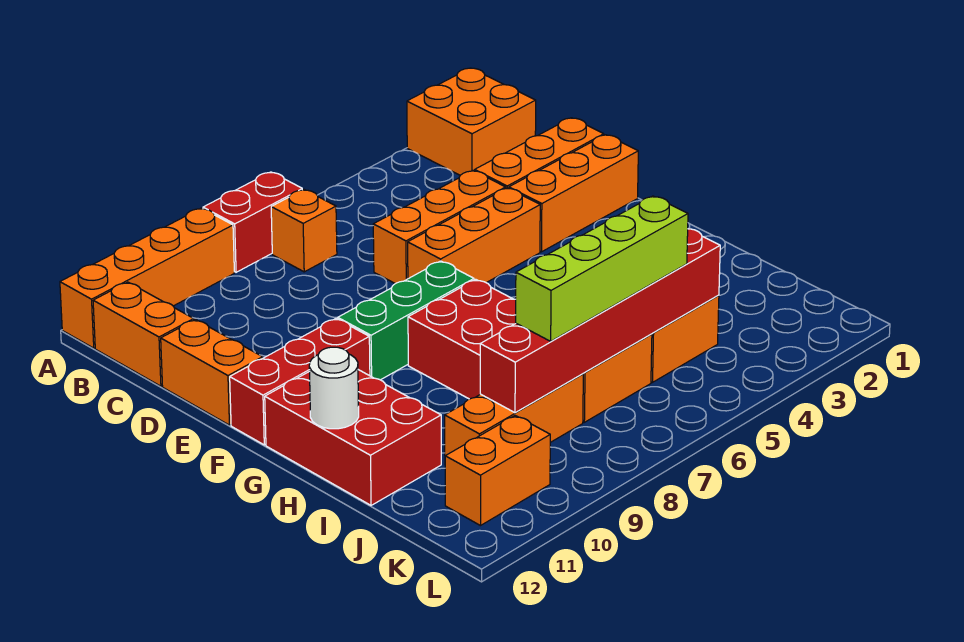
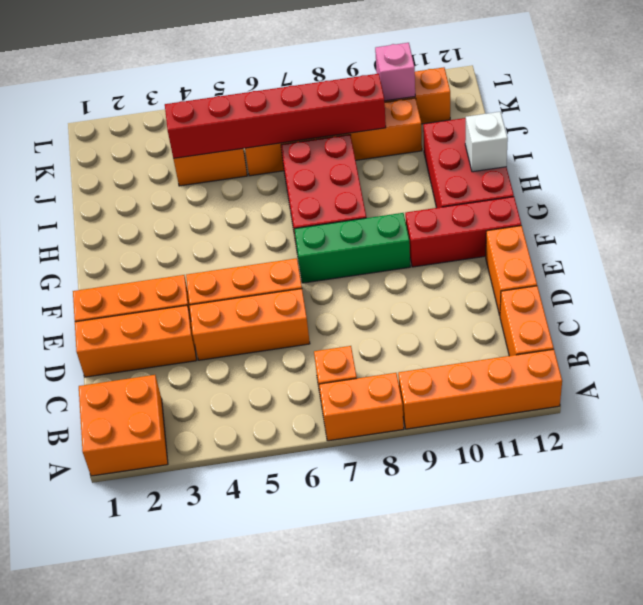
red brick A7:A8 level 1 -> orange brick A7:A8 level 1
white round brick H12 level 2 -> white brick H12 level 2
lime brick J5:J8 level 3 -> none
none -> pink brick K10 level 2

